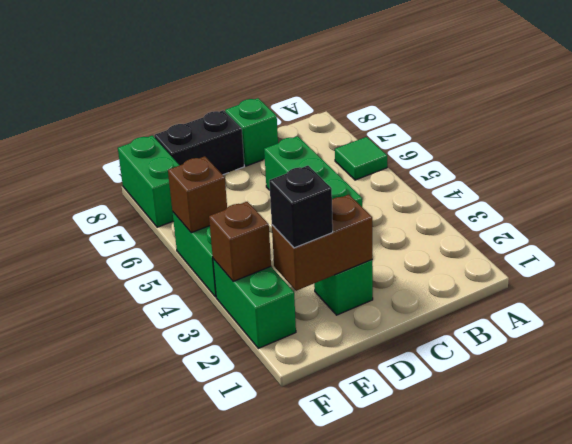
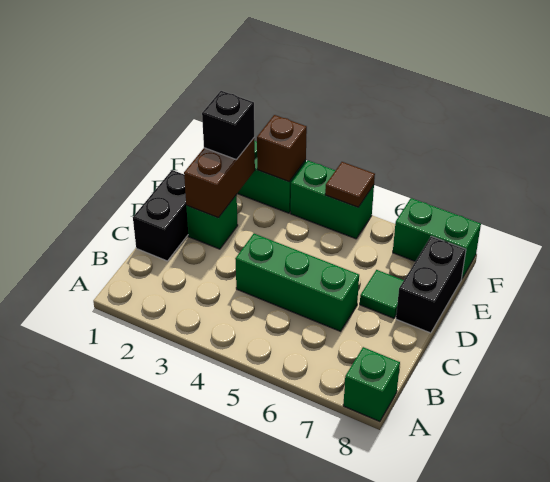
green tile A6 level 1 -> green tile D7 level 1
none -> black brick C1:D1 level 1
green brick C8 level 1 -> green brick A8 level 1
brown brick F5 level 2 -> brown tile F5 level 2

